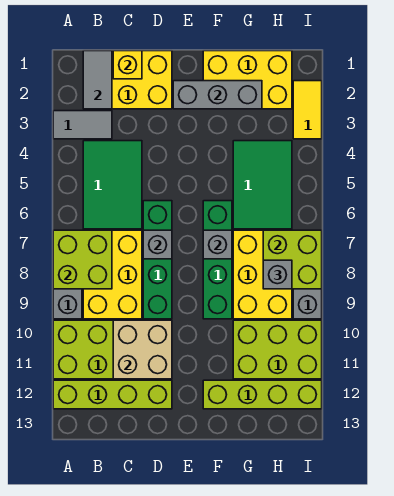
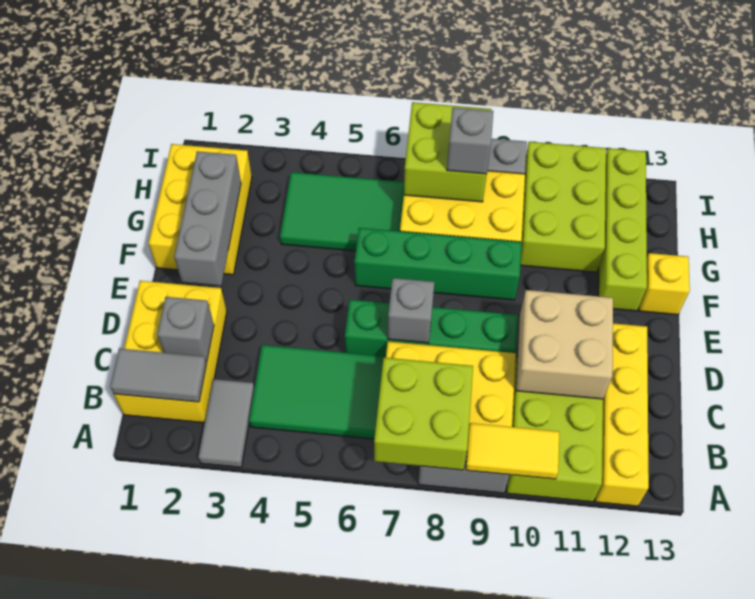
lime brick A12:D12 level 1 -> yellow brick A12:D12 level 1
yellow brick C1 level 2 -> yellow brick F13 level 1
grey brick F7 level 2 -> grey brick C2 level 2
yellow tile I2:I3 level 1 -> yellow tile A9:A10 level 2

